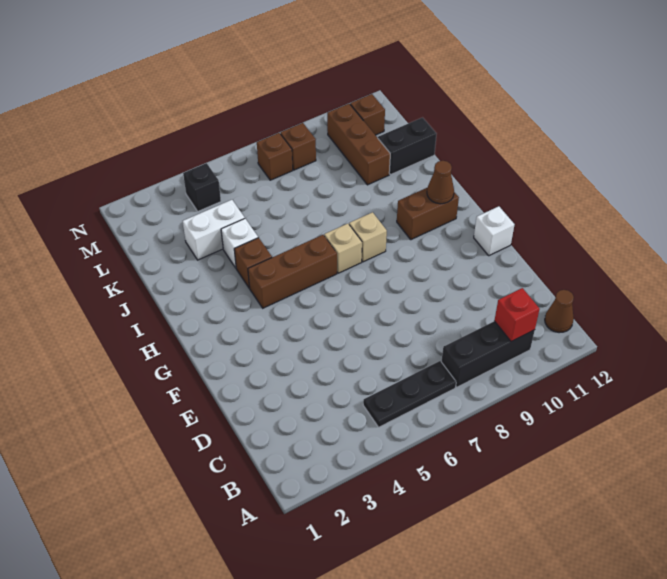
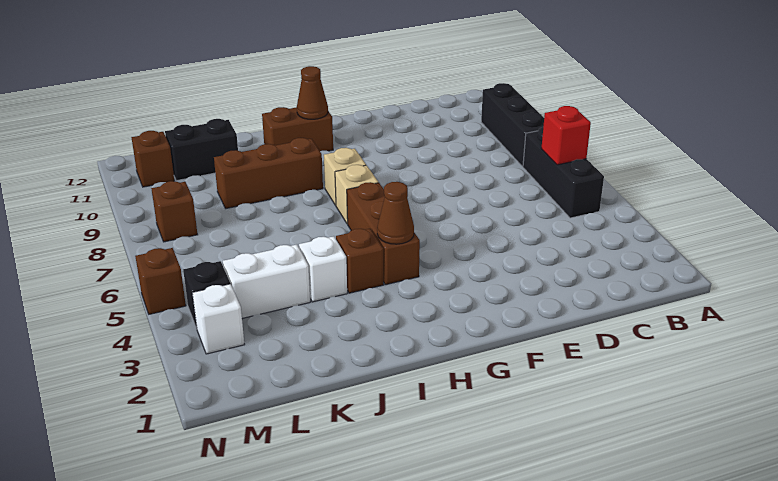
black plate B5:B7 level 1 -> black brick B5:B7 level 1
red brick B10 level 2 -> red brick B6 level 2
brown cone B12 level 1 -> brown cone H4 level 2
white brick F12 level 1 -> white brick M3 level 1
brown brick H10:H11 level 1 -> brown brick H11:I11 level 1
white brick K3:K4 level 1 -> white brick K4:L4 level 1
brown brick K10:M10 level 1 -> brown brick I9:K9 level 1
black brick K11:K12 level 1 -> black brick K11:L11 level 1
brown brick M7 level 1 -> brown brick N5 level 1

